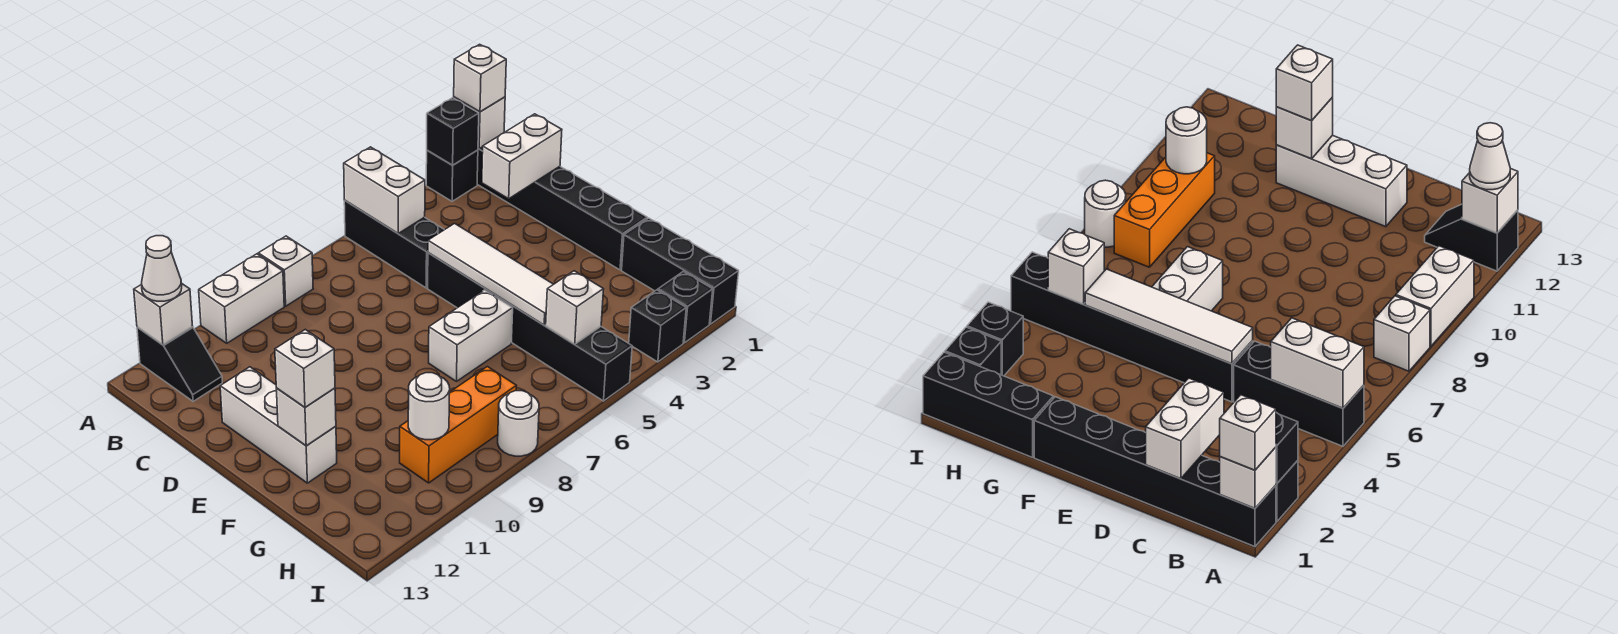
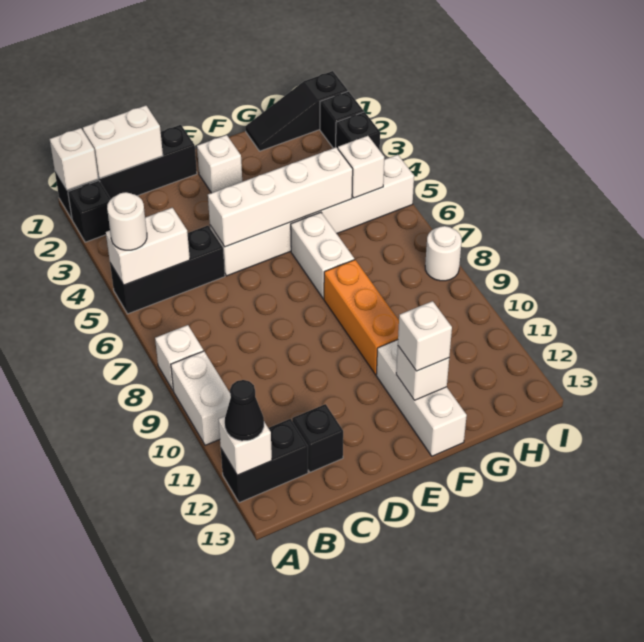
black brick A1:F1 level 1 -> black brick A1:D1 level 1
white brick A1 level 3 -> white brick E2 level 1
black brick A2 level 2 -> black brick C12 level 1
black slope A12:B12 level 1 top A -> black brick A12:B12 level 1
white cone A12 level 3 -> black cone A12 level 3
white brick C1:C2 level 2 -> white brick B1:C1 level 2
black brick D5:I5 level 1 -> white brick D5:I5 level 1
white tile D5:G5 level 2 -> white brick D5:G5 level 2
white brick D12:F12 level 1 -> white brick F11:F13 level 1
black brick G1:I1 level 1 -> black slope G1:I1 level 1 top I
orange brick H8:H10 level 1 -> orange brick F8:F10 level 1
white round brick H10 level 2 -> white round brick A5 level 3

